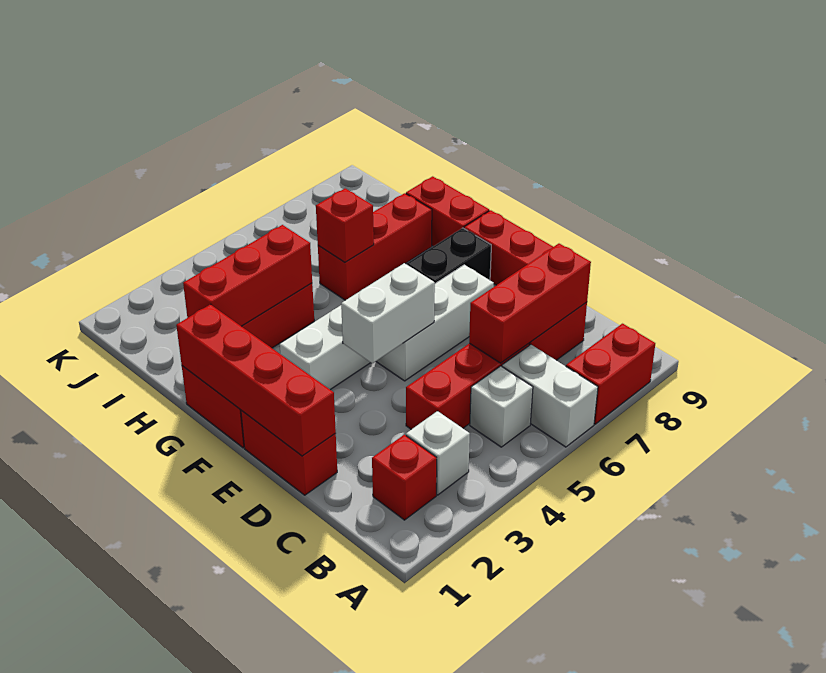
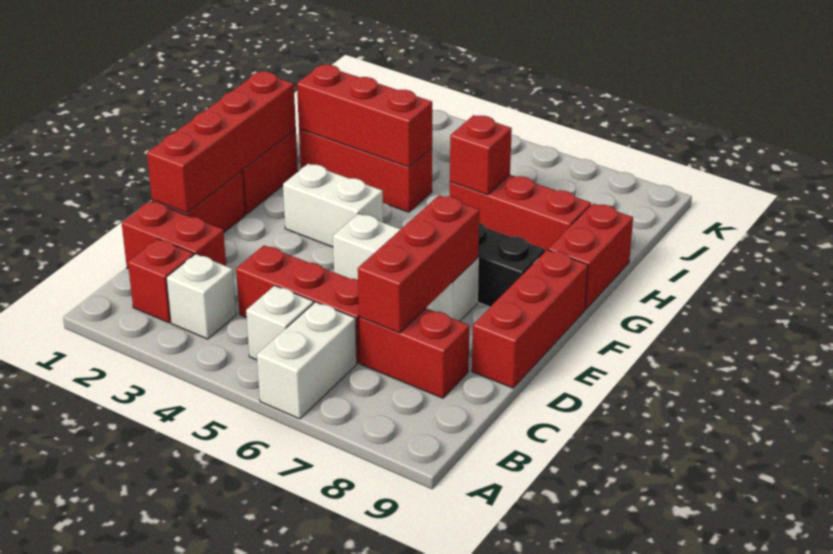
red brick A7:A8 level 1 -> red brick C1:C2 level 1
red brick C6:C8 level 2 -> red brick C7:E7 level 2
white brick E4:E5 level 2 -> none

